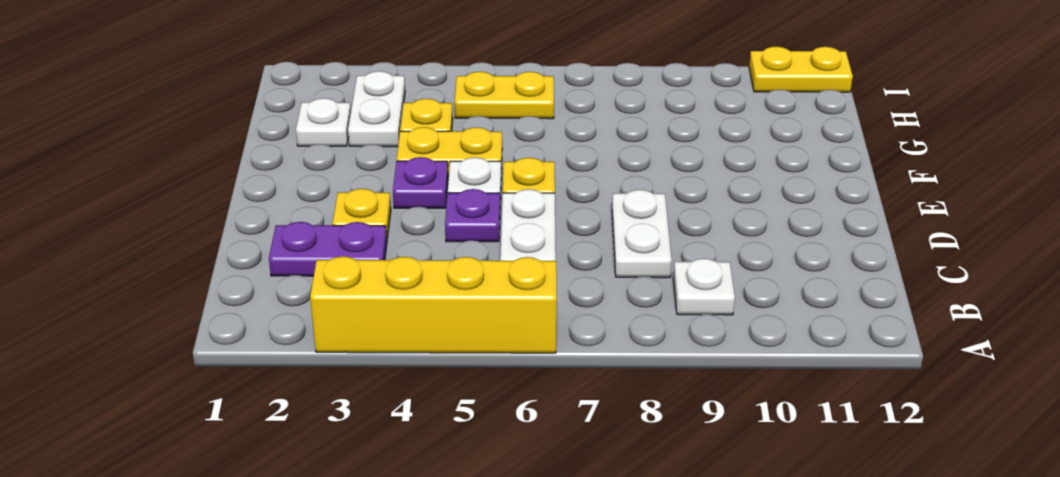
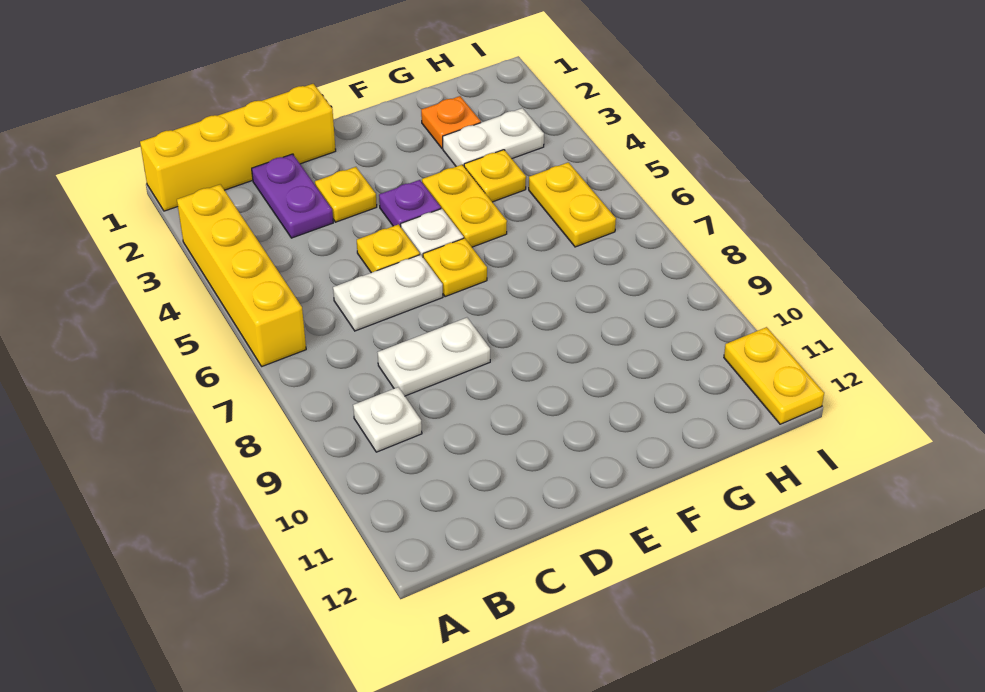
none -> yellow brick A1:D1 level 1
purple plate D5 level 1 -> yellow plate D5 level 1
white plate G2 level 1 -> orange plate G2 level 1

